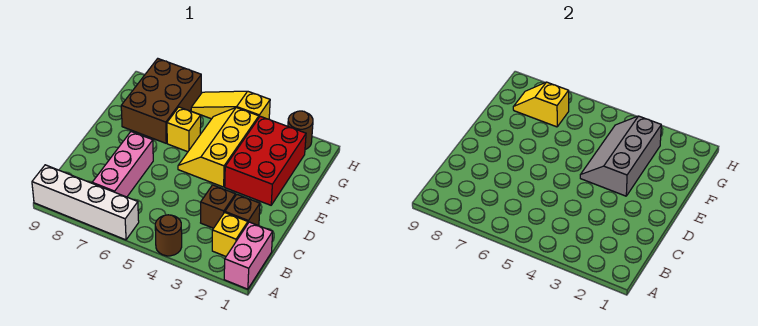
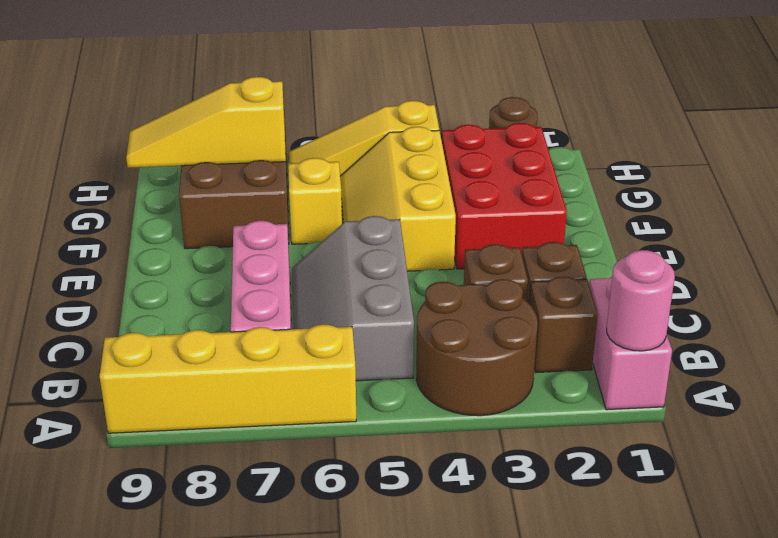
none -> pink round brick A1 level 2
brown round brick A4 level 1 -> brown round brick A3:B4 level 1
white brick A6:A9 level 1 -> yellow brick A6:A9 level 1
yellow brick B2 level 1 -> brown brick B2 level 1
grey slope E3:G4 level 2 top 3 -> grey slope B5:D6 level 1 top 5
yellow slope G7:G8 level 2 top 7 -> yellow slope G7:G9 level 2 top 7

